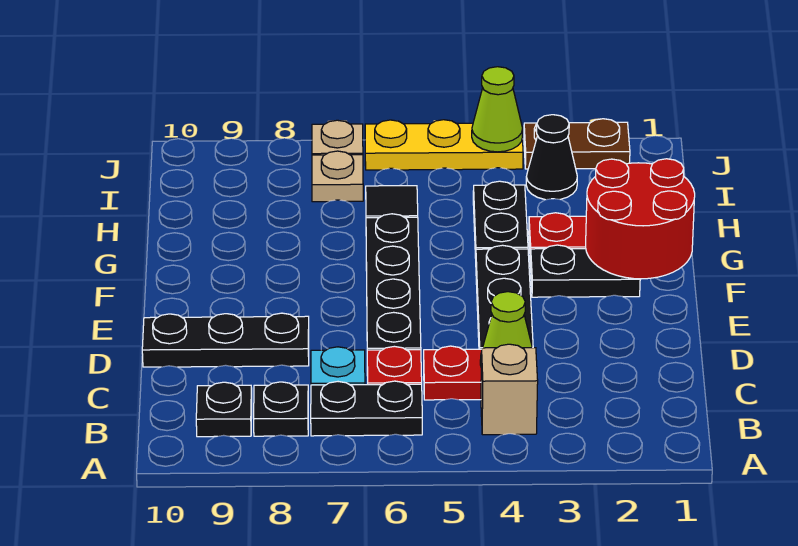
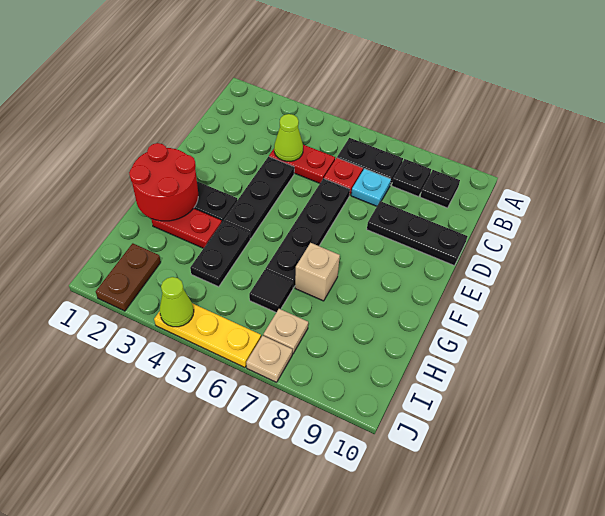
tan brick B4 level 1 -> tan brick G7 level 1
black cone I3 level 1 -> none
brown plate J2:J3 level 1 -> brown plate I2:J2 level 1

